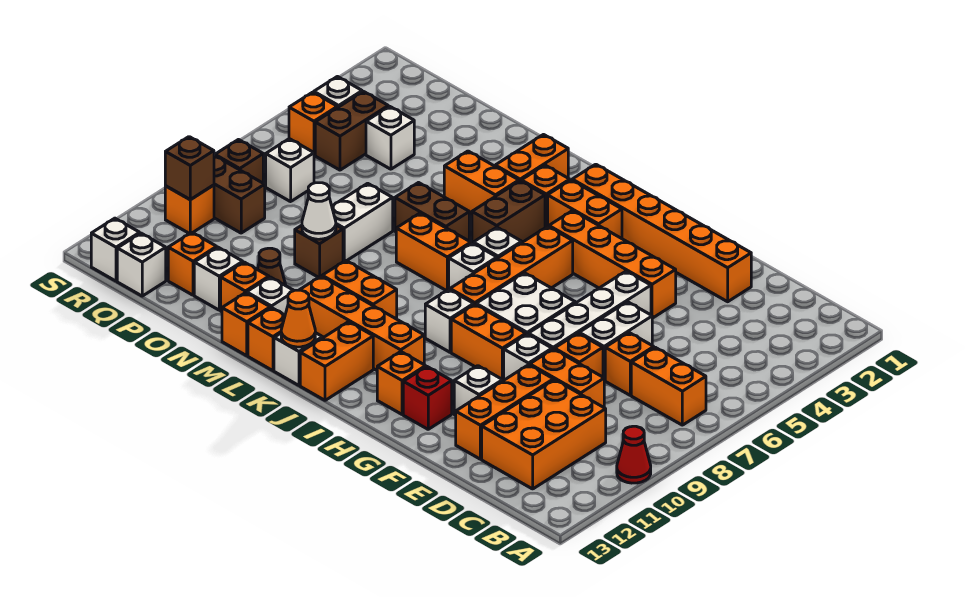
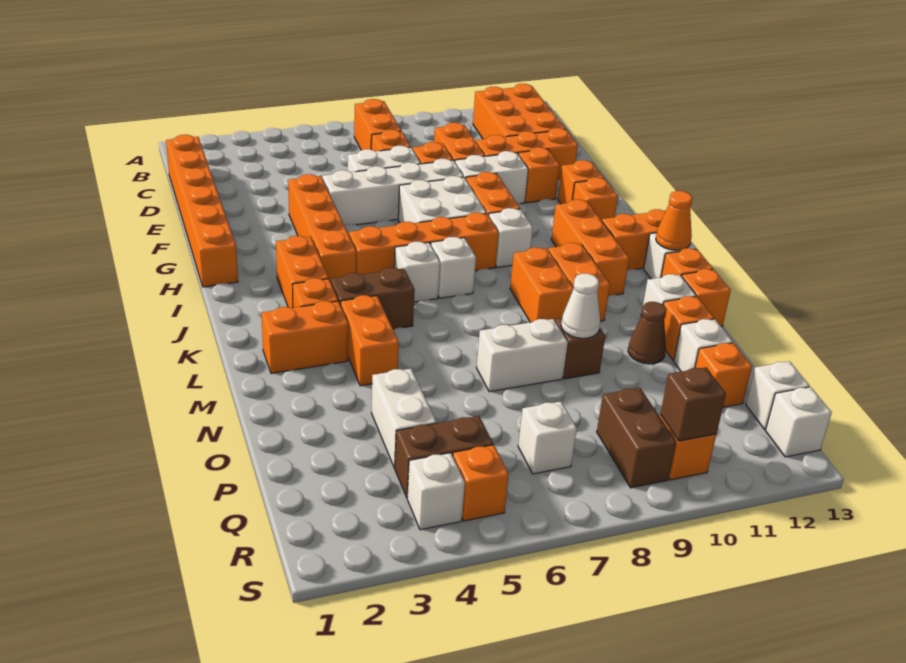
red cone A10 level 1 -> none
orange brick C10:D12 level 1 -> orange brick B11:D12 level 1
orange brick E2:J2 level 1 -> orange brick C1:H1 level 1
white brick F9 level 1 -> white brick F9:F10 level 1
white brick F11 level 1 -> orange brick F11 level 1
red brick G12 level 1 -> orange brick G12 level 1
orange brick I11:L11 level 1 -> orange brick I11:K11 level 1
orange brick K7:L7 level 1 -> orange brick K9:L9 level 1
brown brick L6:M6 level 1 -> none
white brick P4 level 1 -> white brick O4:P4 level 1
brown brick R8 level 1 -> none

